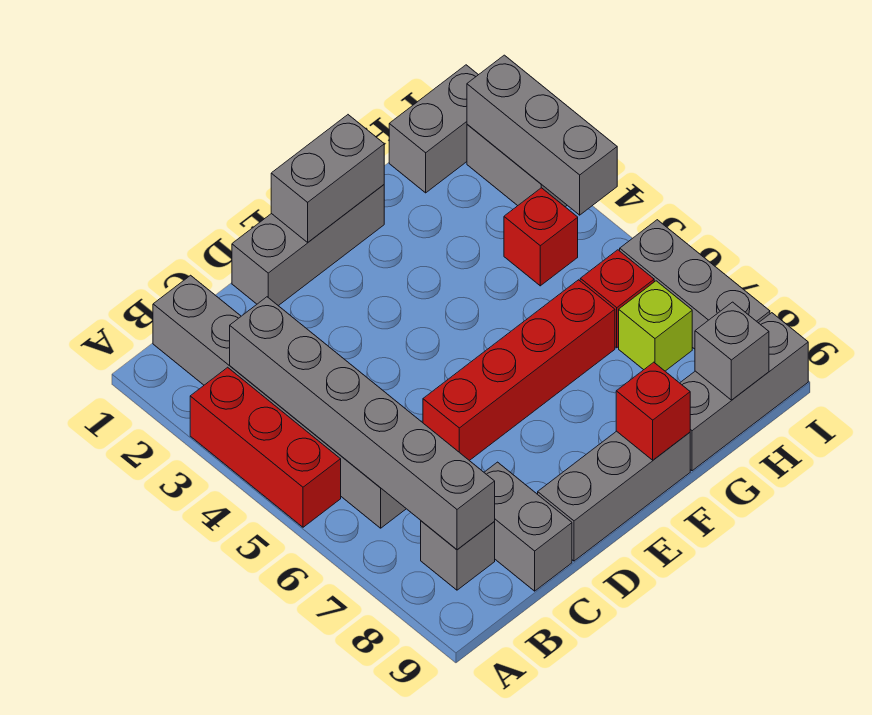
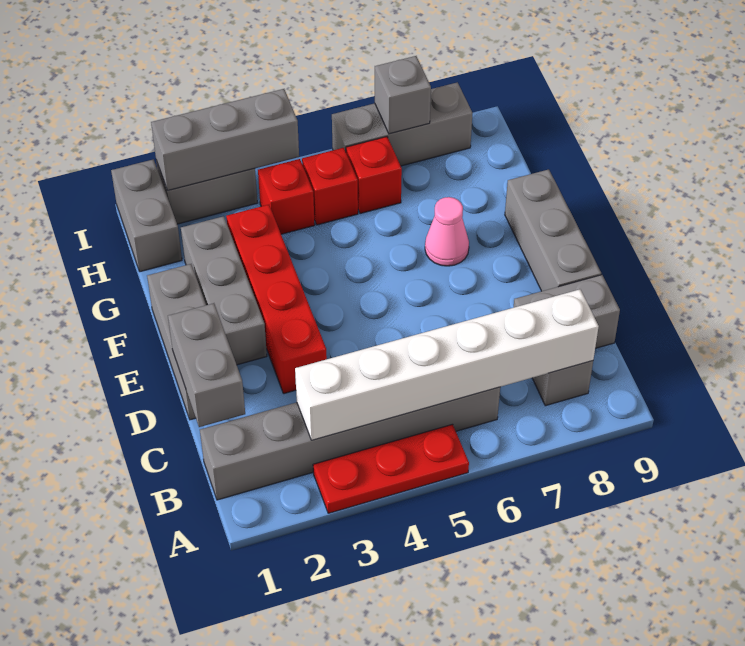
red brick A3:A5 level 1 -> red plate A3:A5 level 1
grey brick B3:B8 level 2 -> white brick B3:B8 level 2
red brick D6:G6 level 1 -> red brick D3:G3 level 1
grey brick E1:F1 level 2 -> grey brick C1:D1 level 2
none -> pink cone F7 level 1
red brick F9 level 2 -> red brick H5 level 1
grey brick G9:I9 level 1 -> grey brick E2:G2 level 1
lime brick H7 level 1 -> none
grey brick H9 level 2 -> grey brick I7 level 2

